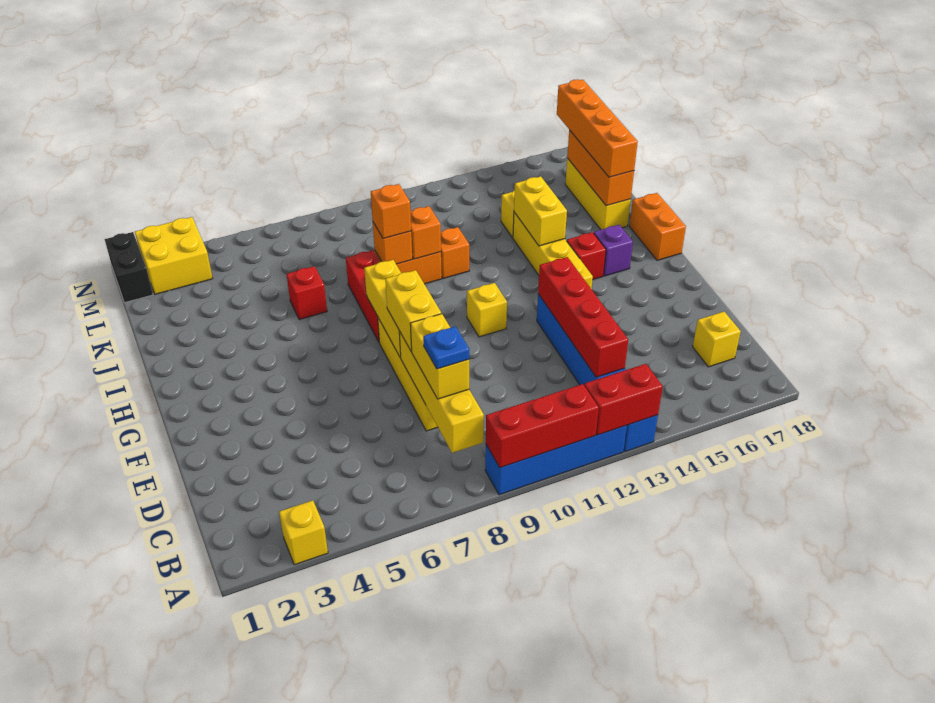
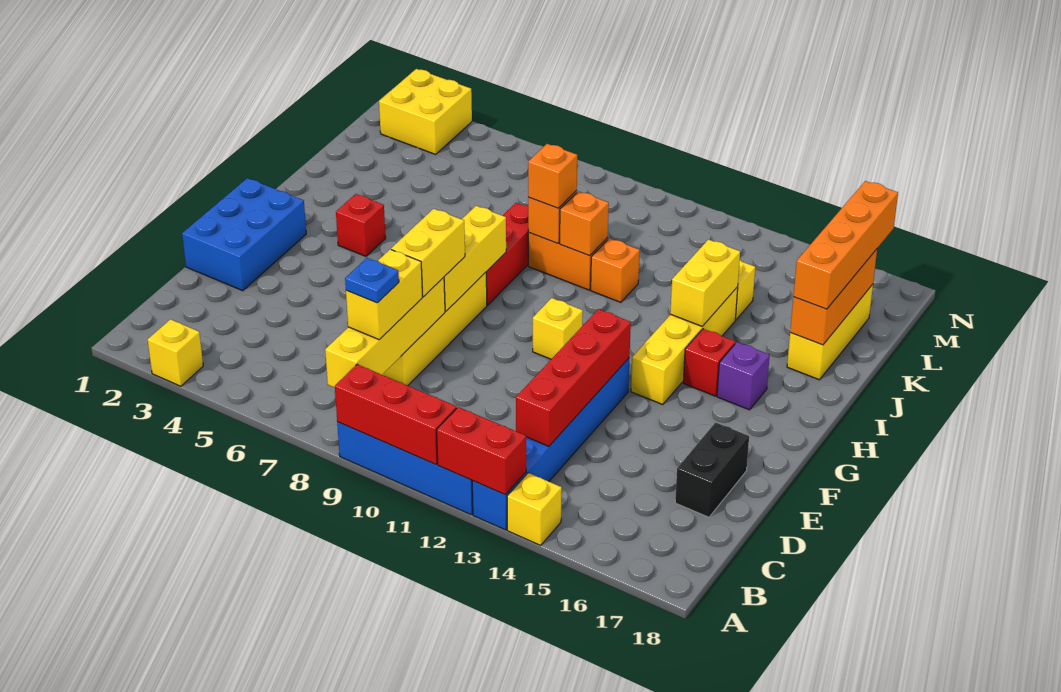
yellow brick C17 level 1 -> yellow brick A14 level 1
none -> blue brick E1:G2 level 1
orange brick H18:I18 level 1 -> none
red brick J6 level 1 -> red brick H4 level 1
black brick M1:N1 level 1 -> black brick D17:E17 level 1

